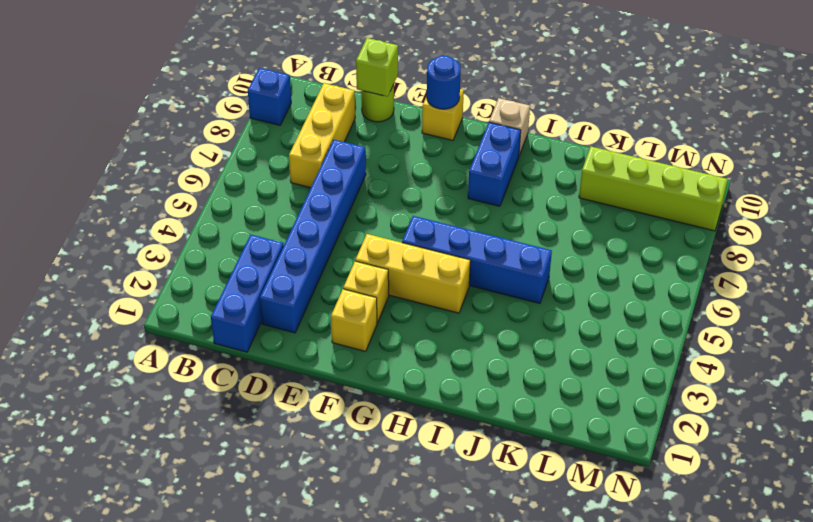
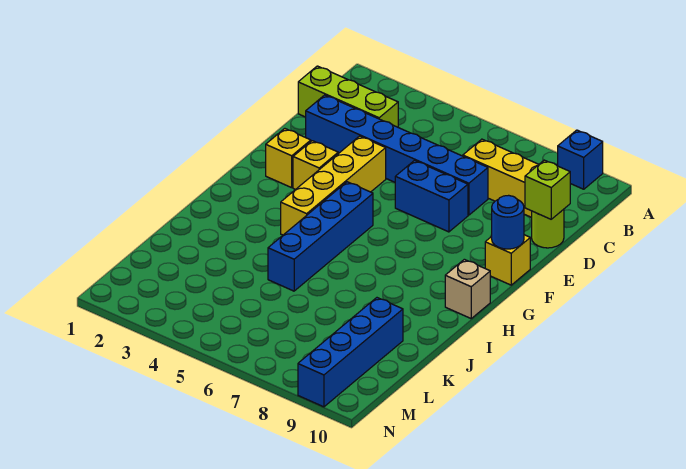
blue brick C1:C3 level 1 -> lime brick C1:C3 level 1
yellow brick F4:H4 level 1 -> yellow brick E4:H4 level 1
blue brick H8:H9 level 1 -> blue brick E6:E7 level 1
lime brick K9:N9 level 1 -> blue brick K9:N9 level 1

